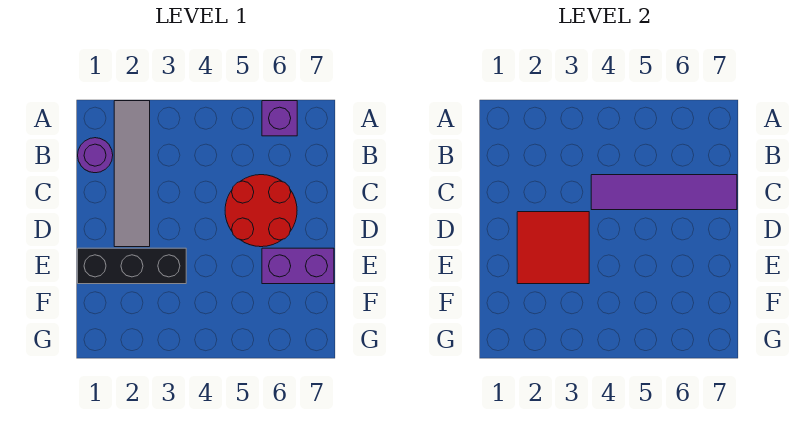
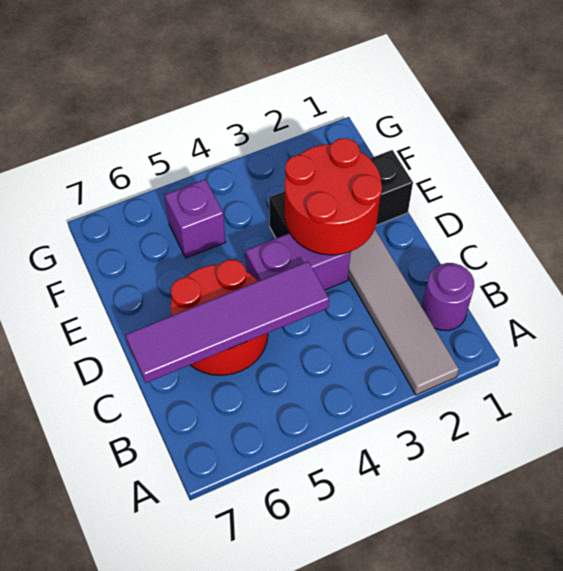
purple brick A6 level 1 -> purple brick F5 level 1
red tile D2:E3 level 2 -> red round brick D2:E3 level 2
purple brick E6:E7 level 1 -> purple brick D3:D4 level 1

